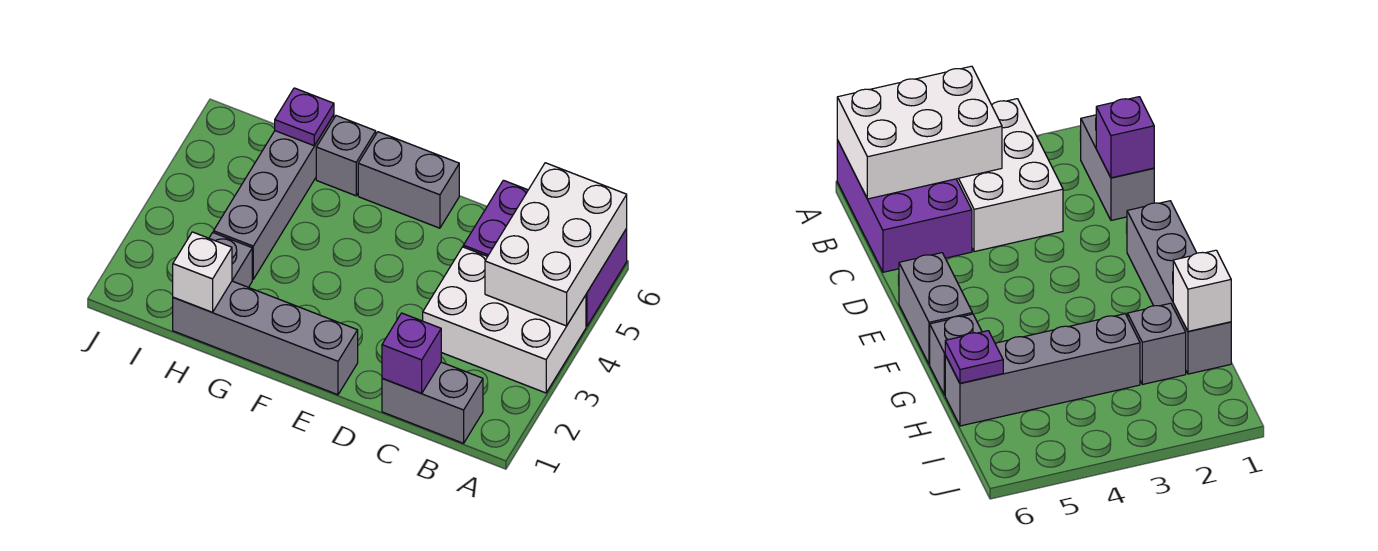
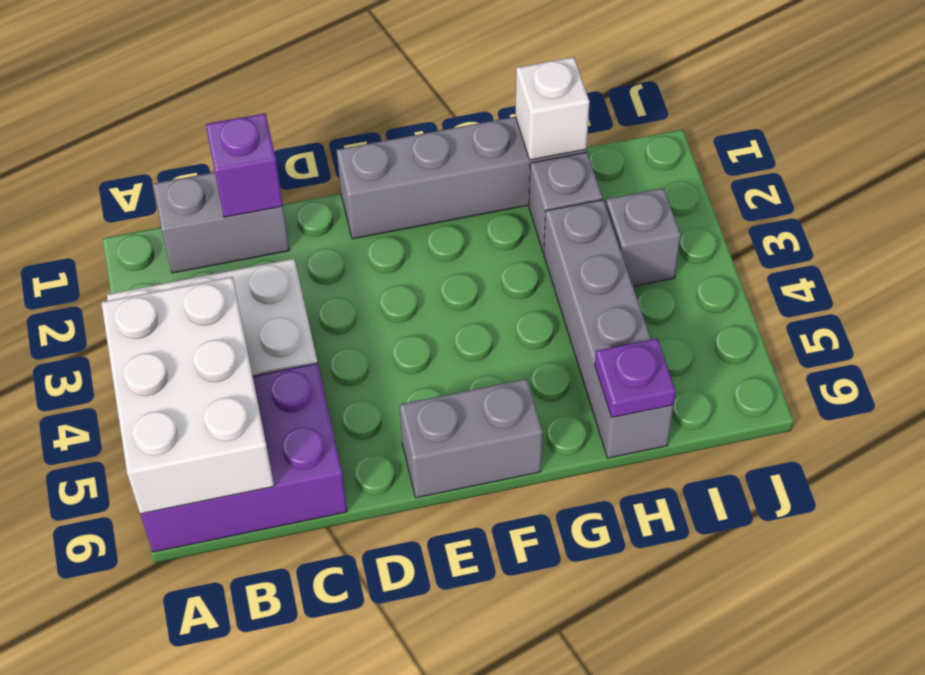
grey brick G6 level 1 -> grey brick I3 level 1

